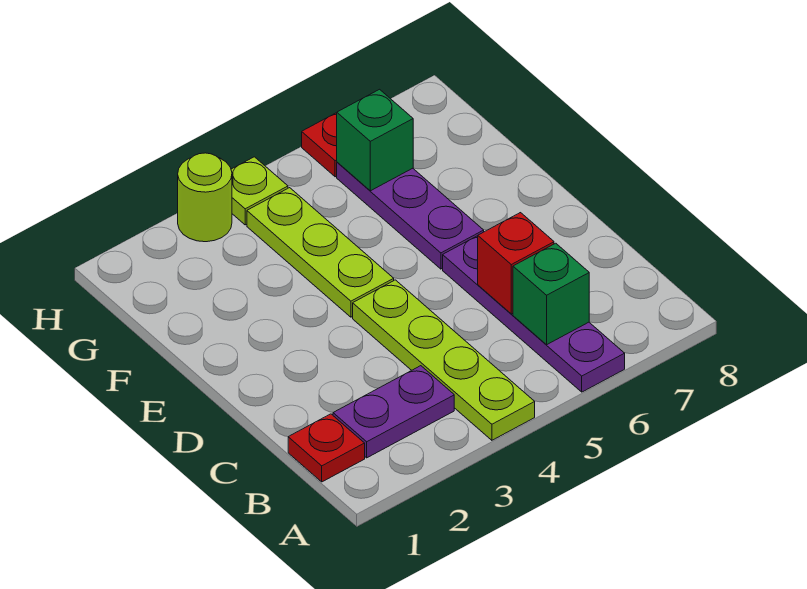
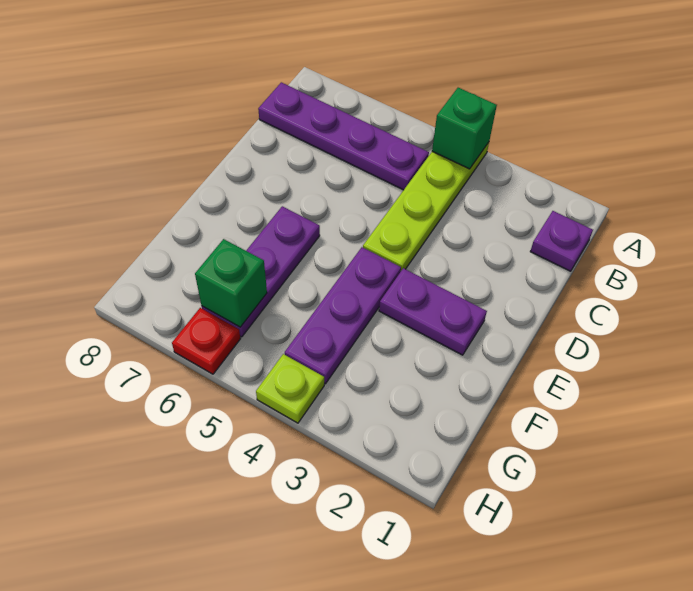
purple plate A6:D6 level 1 -> purple plate B5:B8 level 1
red plate B1 level 1 -> purple plate B1 level 1
purple plate B2:B3 level 1 -> purple plate E2:E3 level 1
green brick B6 level 2 -> green brick A4 level 2
red brick C6 level 2 -> none
lime plate E4:G4 level 1 -> purple plate E4:G4 level 1
lime round brick H3 level 1 -> none

